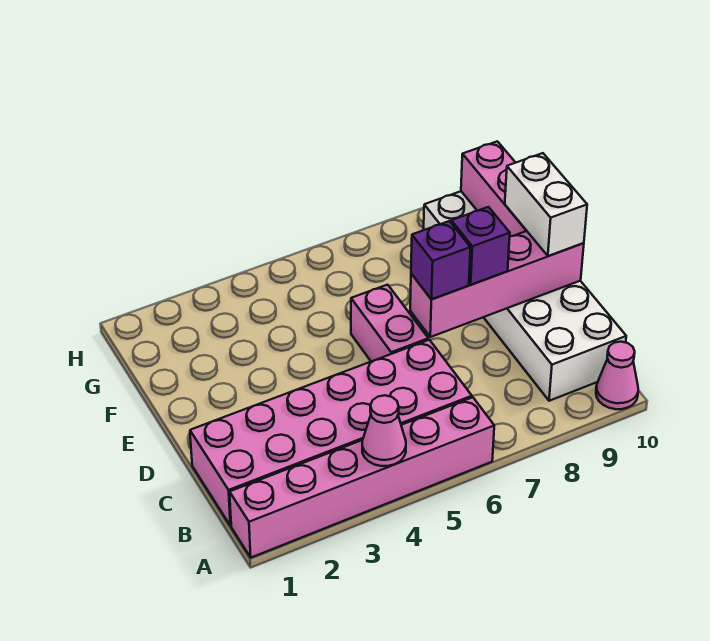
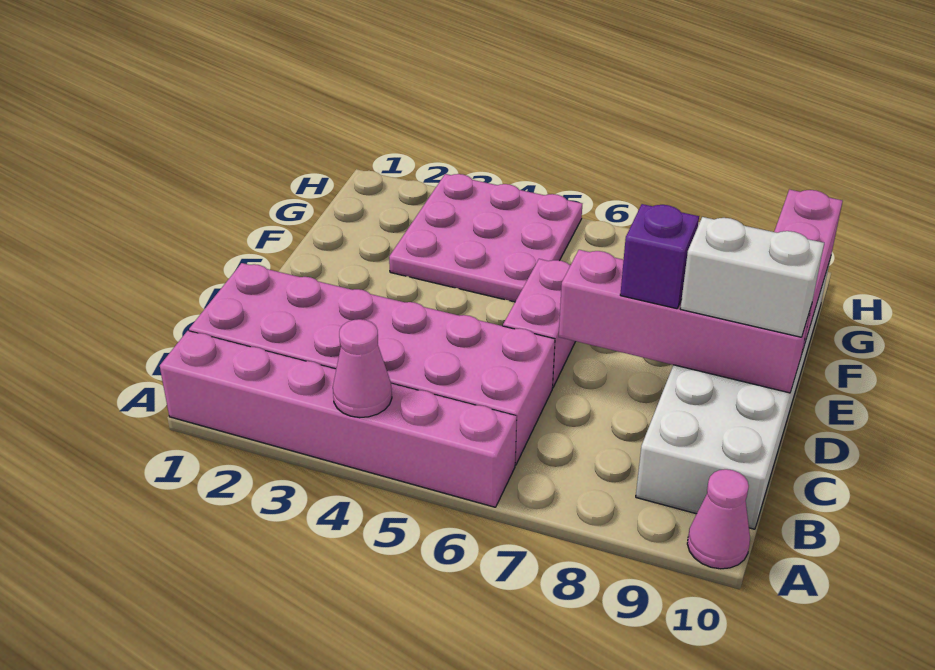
purple brick D7 level 3 -> none
white brick D10:E10 level 3 -> white brick D9:D10 level 3
none -> pink plate F3:H5 level 1

